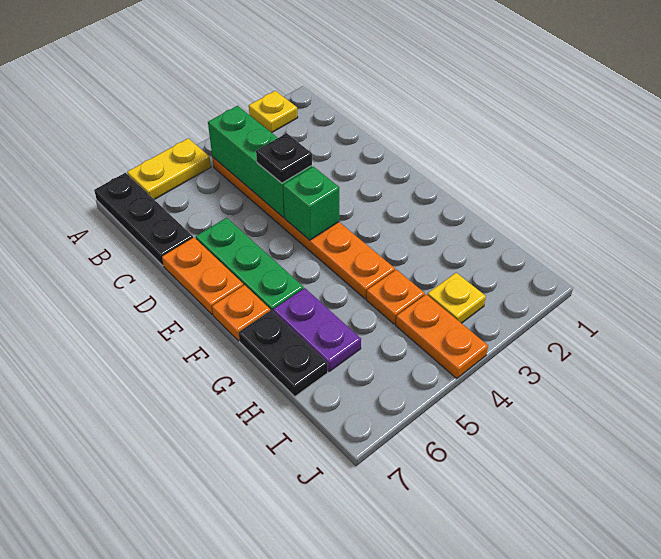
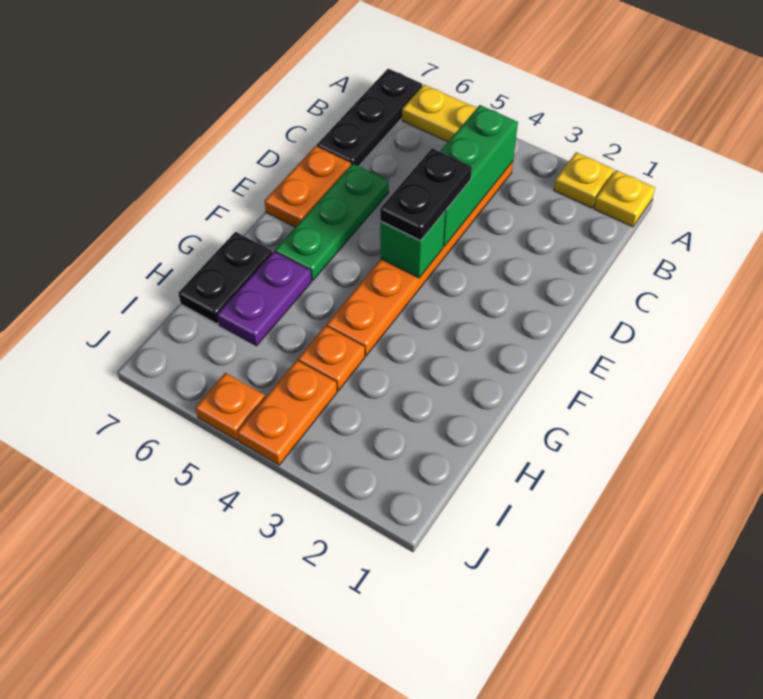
black plate D4 level 3 -> black plate D4:E4 level 3
orange plate F7 level 1 -> orange plate J5 level 1
yellow plate I3 level 1 -> yellow plate A1 level 1

